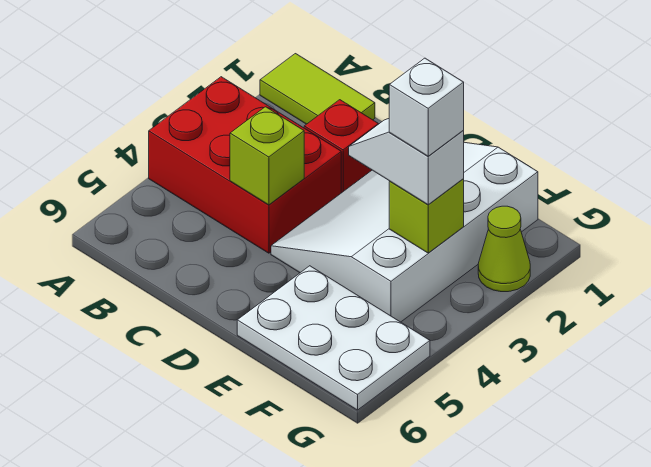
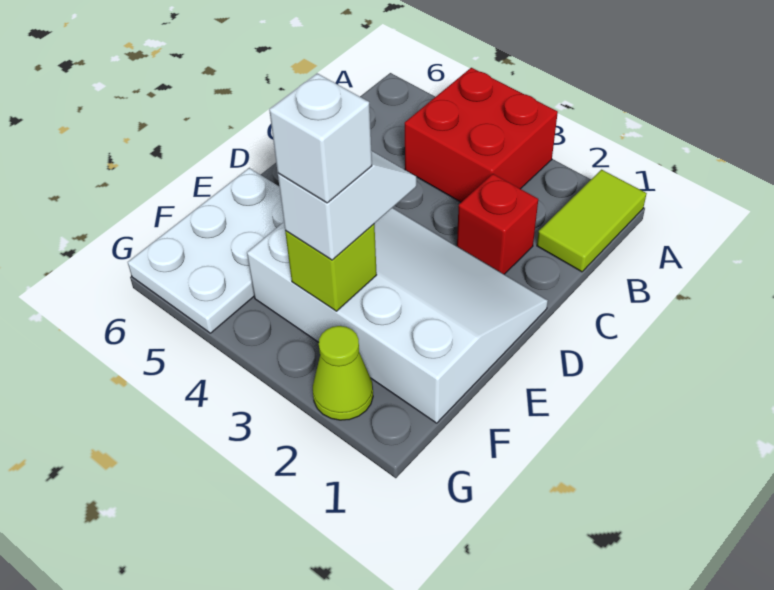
red brick A3:C4 level 1 -> red brick A3:B4 level 1
lime brick C4 level 2 -> none

